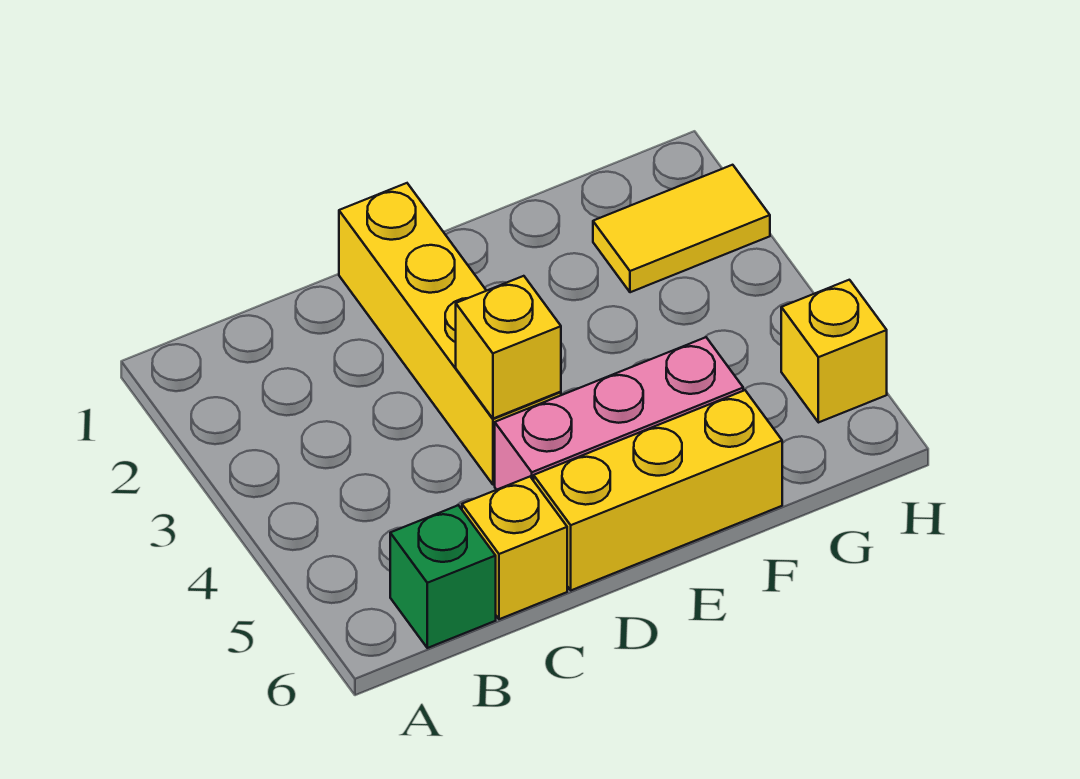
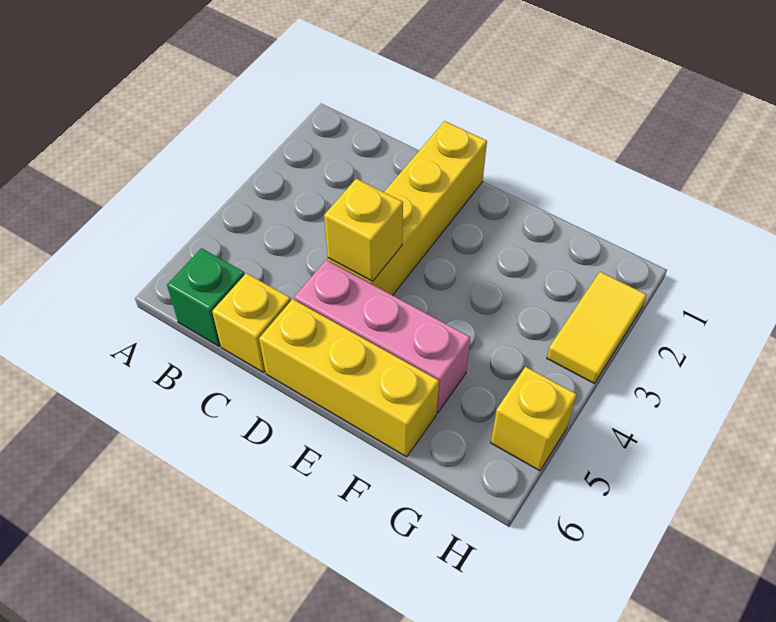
yellow tile G2:H2 level 1 -> yellow tile H2:H3 level 1

